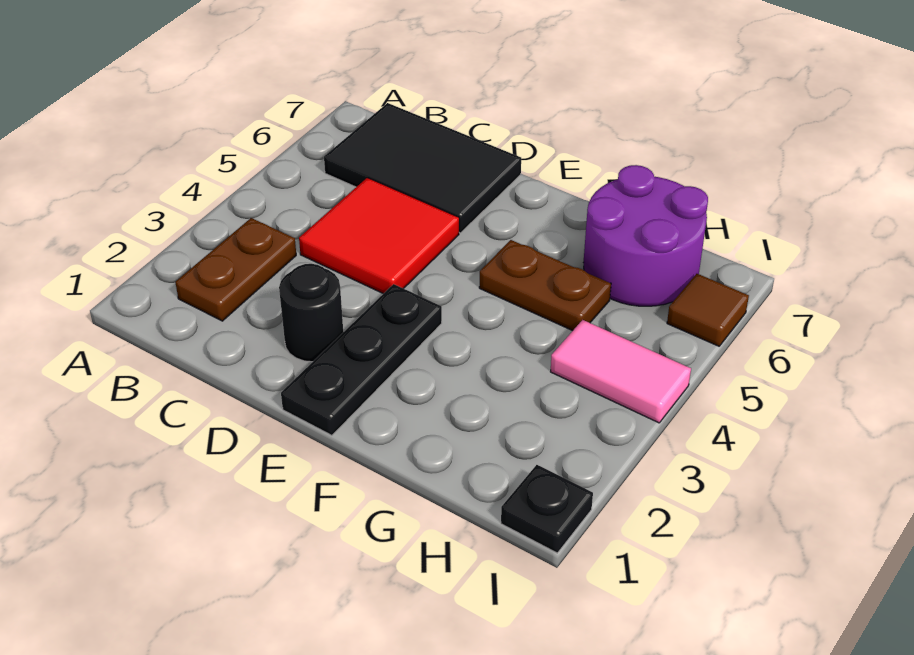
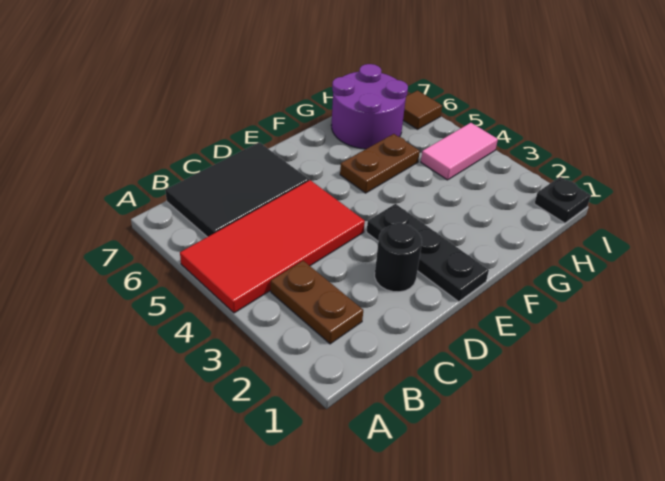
red tile C4:D5 level 1 -> red tile A4:D5 level 1

